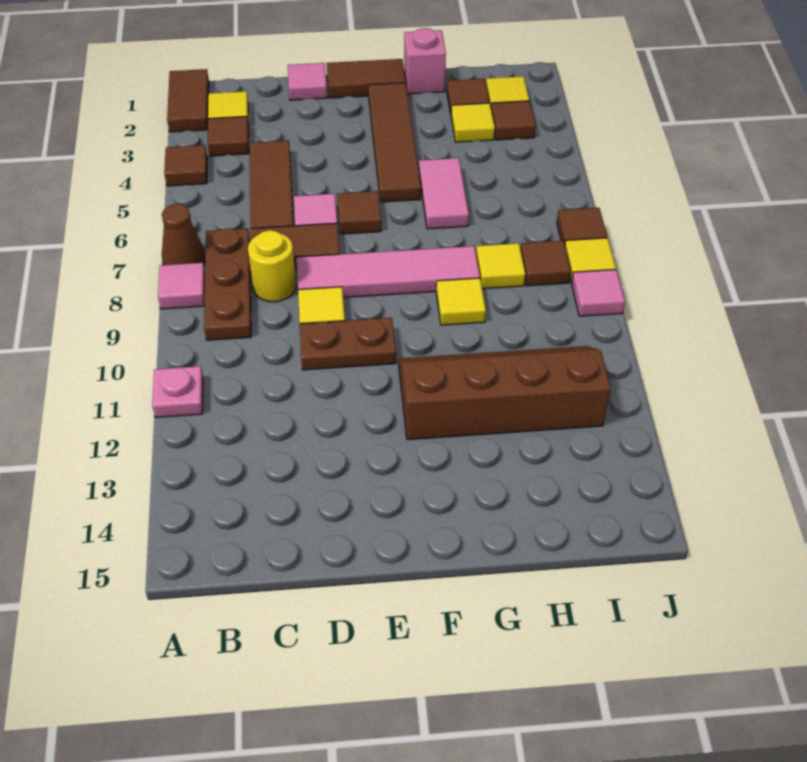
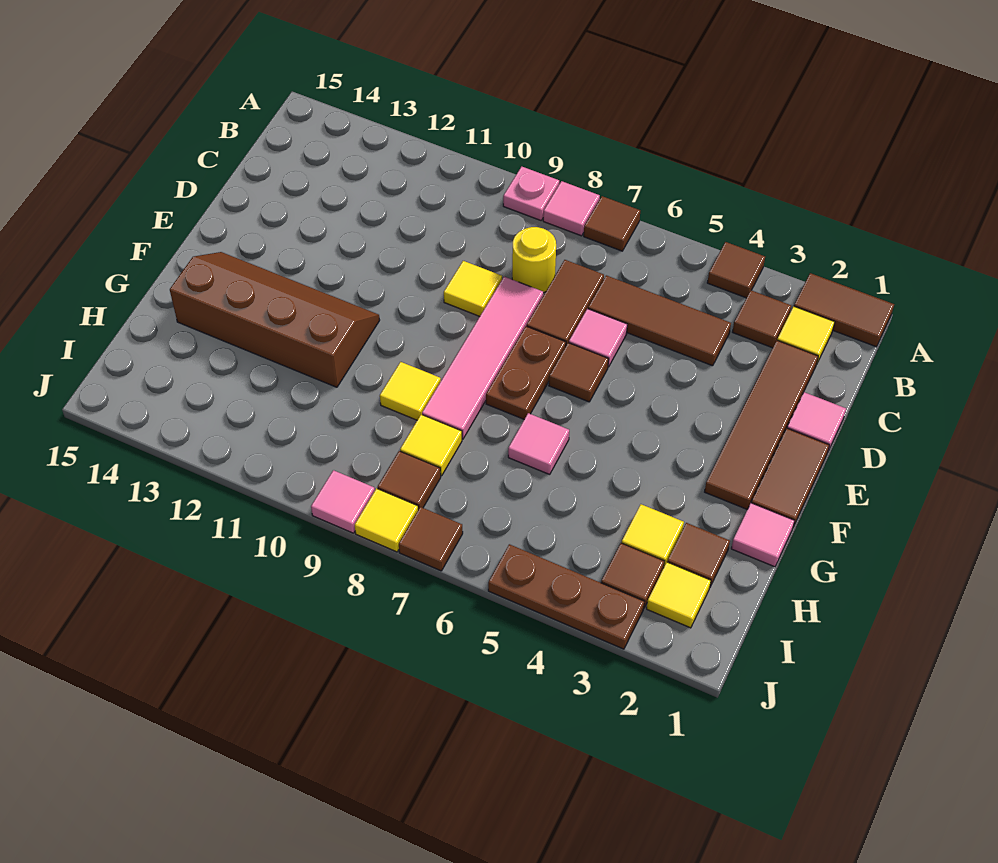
brown cone A7 level 1 -> brown tile A7 level 1
pink plate A11 level 1 -> pink plate A9 level 1
brown plate B7:B9 level 1 -> brown plate J3:J5 level 1
brown plate D10:E10 level 1 -> brown plate E7:F7 level 1
brown tile F2:F5 level 1 -> brown tile C2:F2 level 1
brown slope F11:I12 level 1 top 12 -> brown slope F11:G14 level 1 top G
pink brick G1 level 1 -> pink tile G1 level 1
pink tile G5:G6 level 1 -> pink tile G6 level 1

